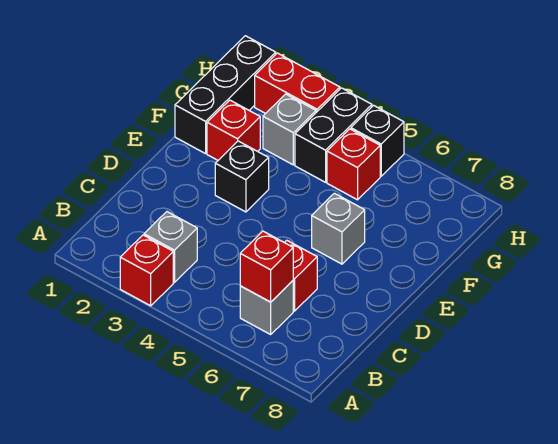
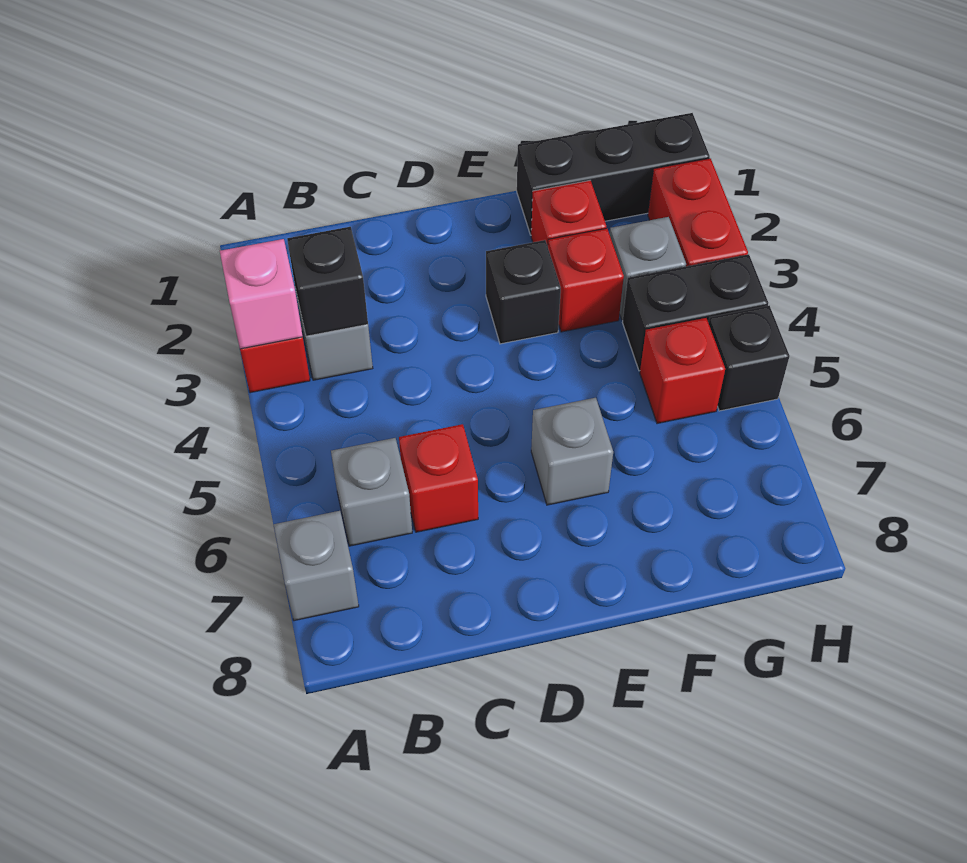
none -> pink brick A3 level 2
none -> grey brick A7 level 1
none -> black brick B3 level 2
red brick B6 level 2 -> red brick F3 level 1

